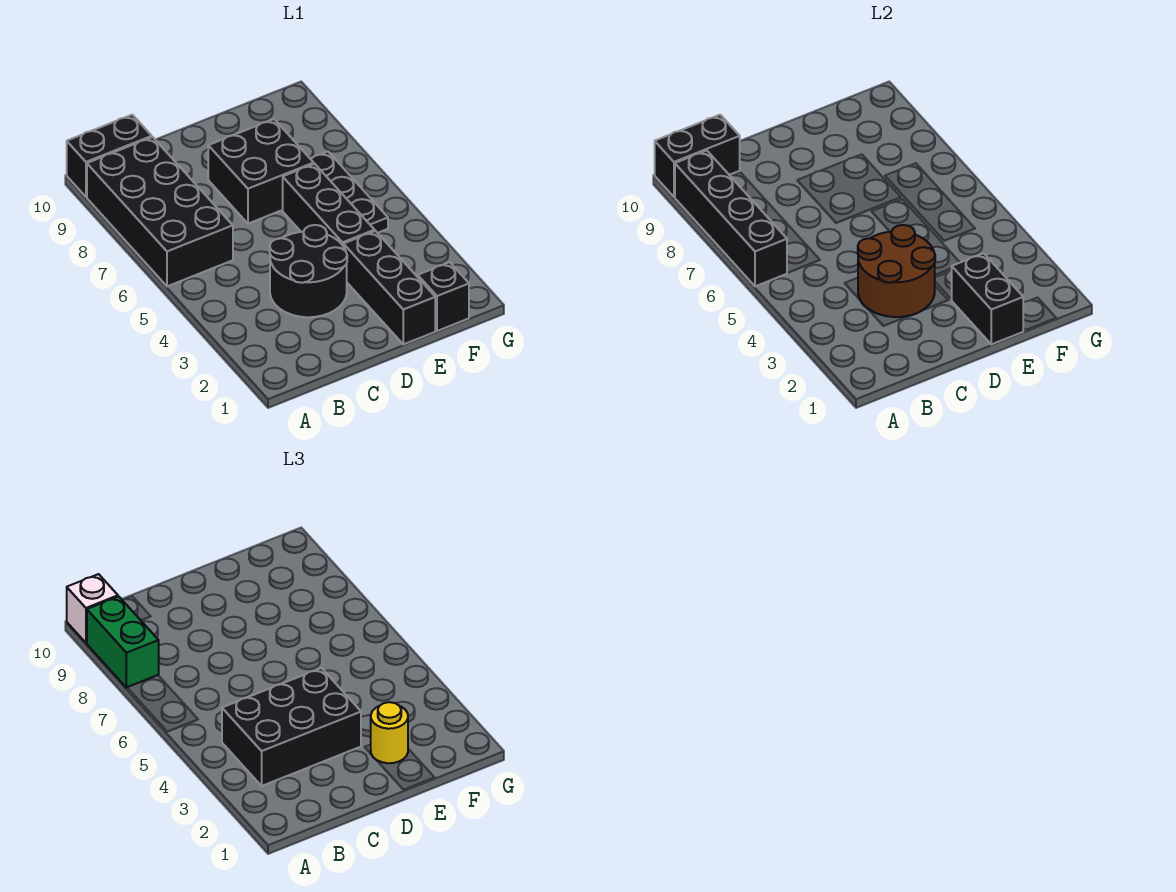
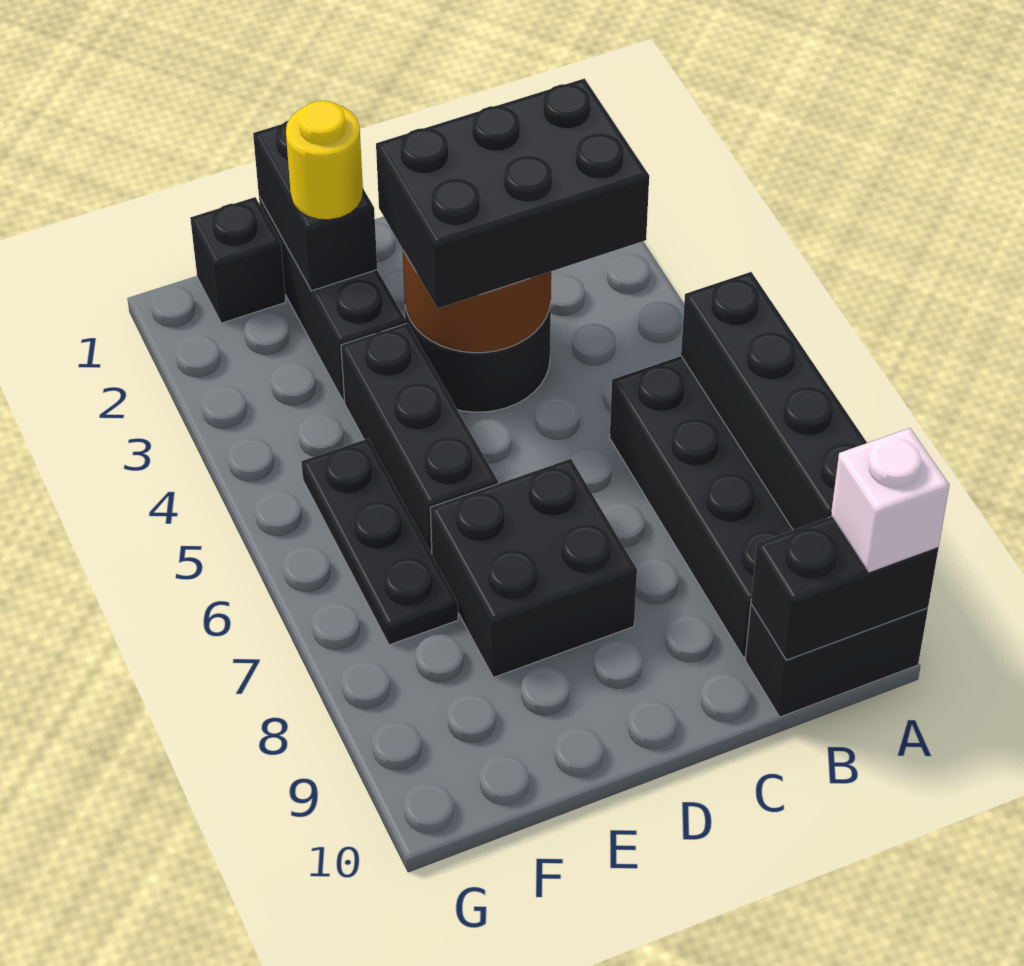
green brick A8:A9 level 3 -> none

